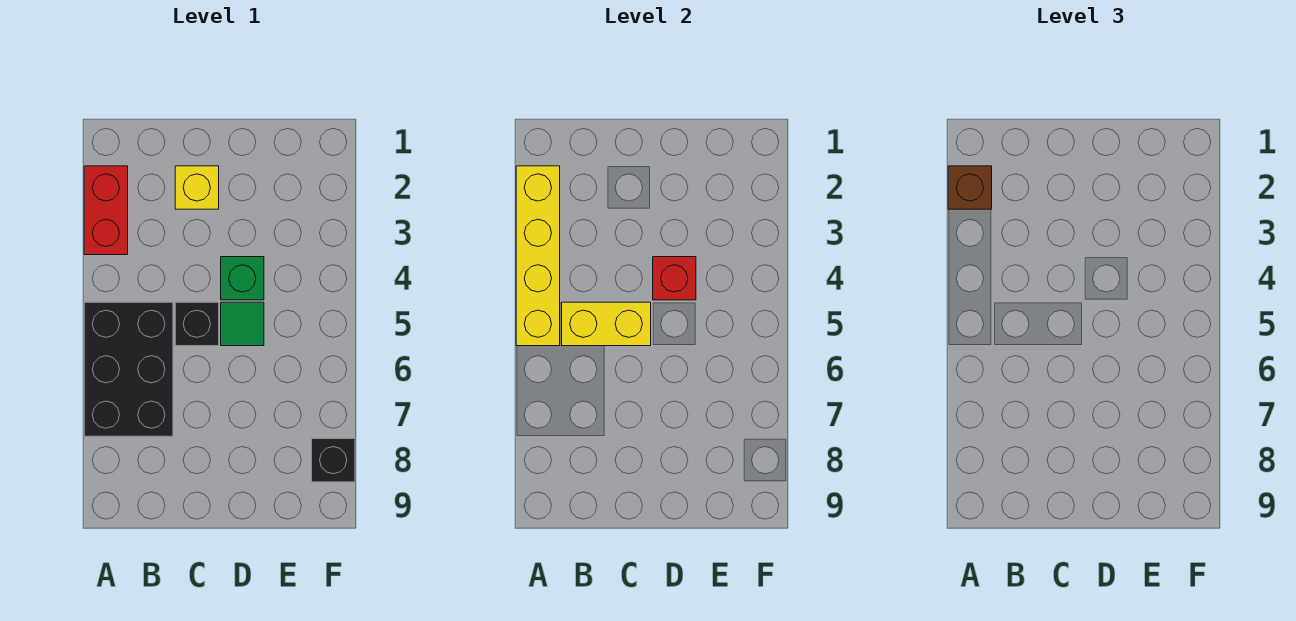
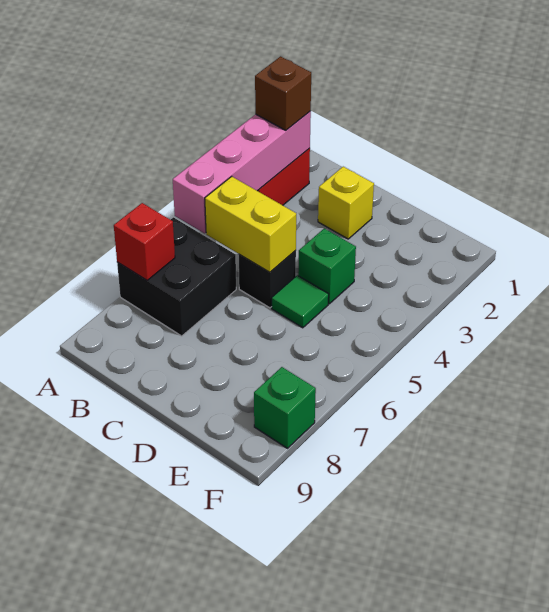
yellow brick A2:A5 level 2 -> pink brick A2:A5 level 2
black brick A5:B7 level 1 -> black brick A6:B7 level 1
red brick D4 level 2 -> red brick A7 level 2
black brick F8 level 1 -> green brick F8 level 1

